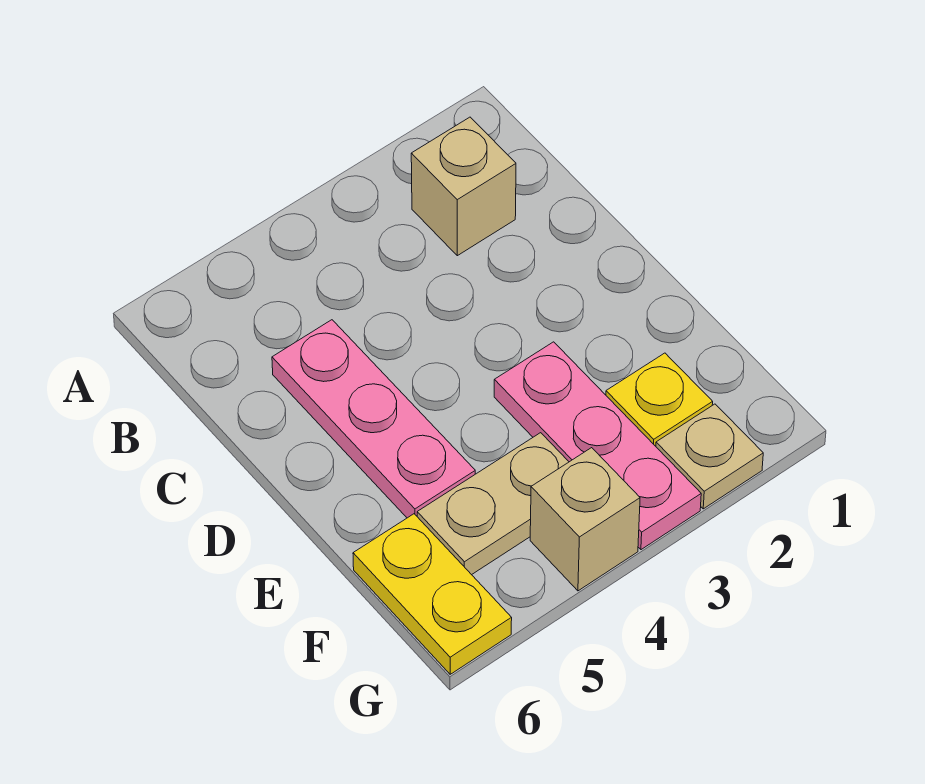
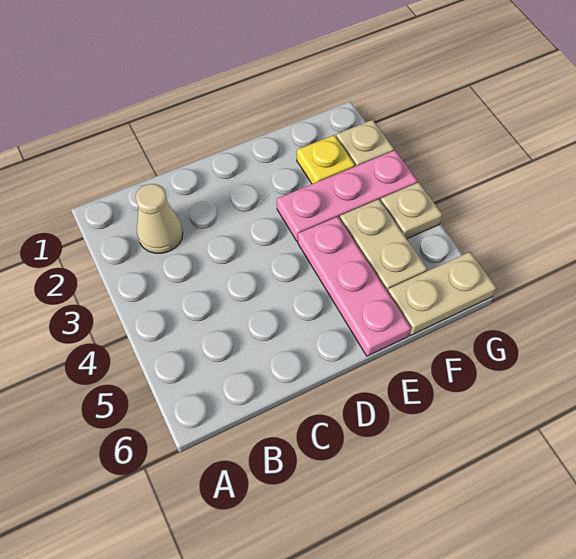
tan brick B2 level 1 -> tan cone B2 level 1
pink plate C5:E5 level 1 -> pink plate E4:E6 level 1
yellow plate F6:G6 level 1 -> tan plate F6:G6 level 1
tan brick G4 level 1 -> tan plate G4 level 1

